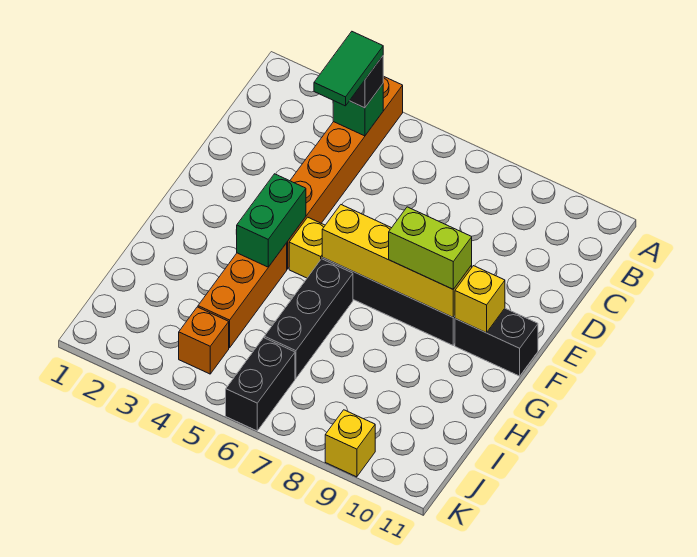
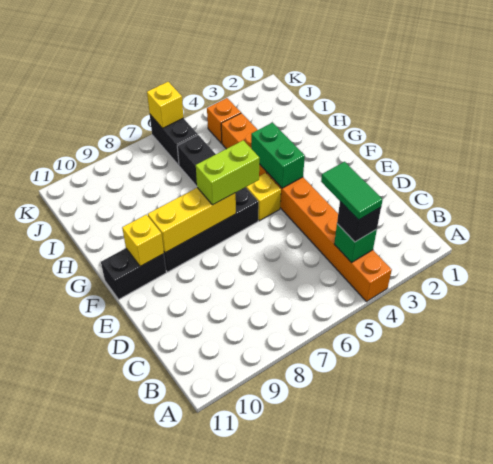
yellow brick F6:F9 level 2 -> yellow brick F7:F9 level 2
lime brick F8:F9 level 3 -> lime brick F6:F7 level 3
yellow brick K9 level 1 -> yellow brick K6 level 2

